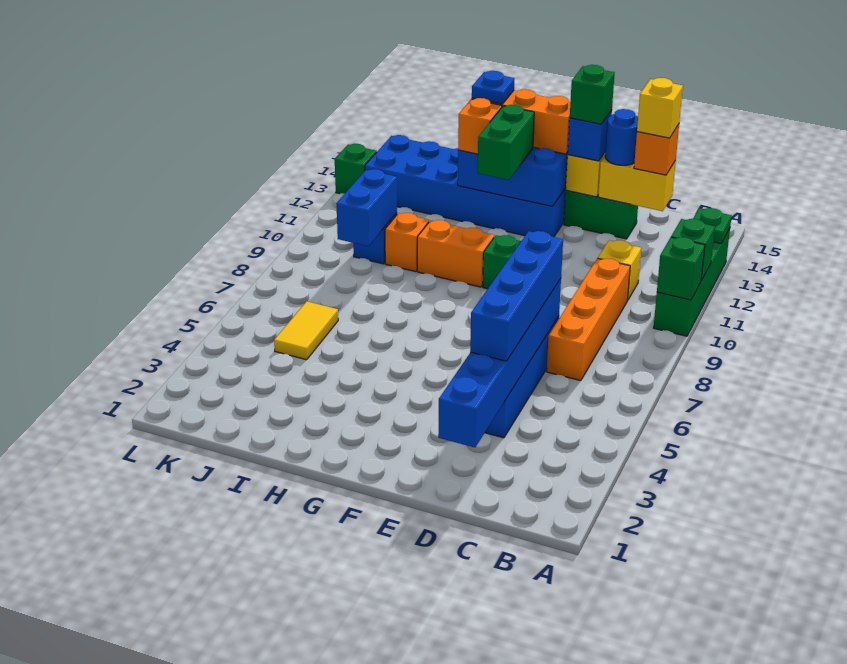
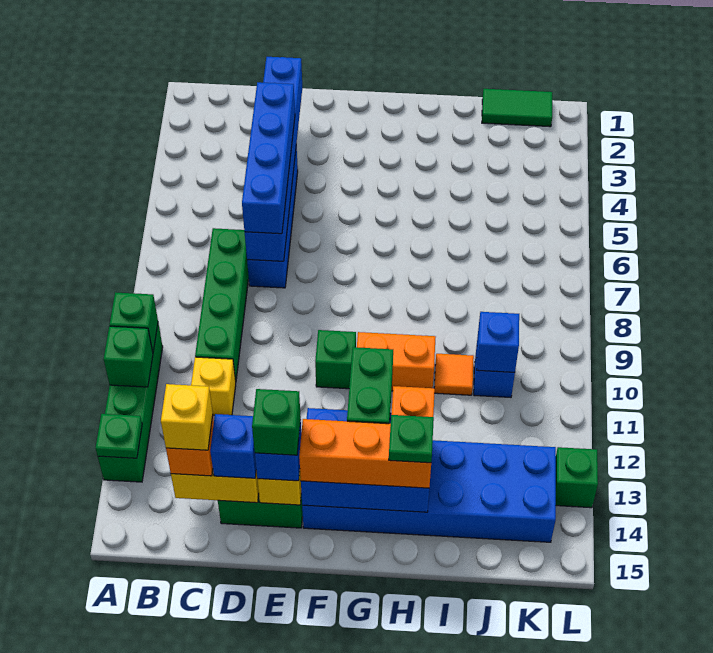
orange brick C7:C10 level 1 -> green brick C7:C10 level 1
blue round brick D14 level 3 -> blue brick D14 level 3
blue plate H14 level 4 -> green plate H14 level 4
orange brick I10 level 1 -> orange tile I10 level 1
none -> green tile J1:K1 level 1
yellow tile J5:J6 level 1 -> none
blue brick J9:J10 level 2 -> blue brick J10 level 2

